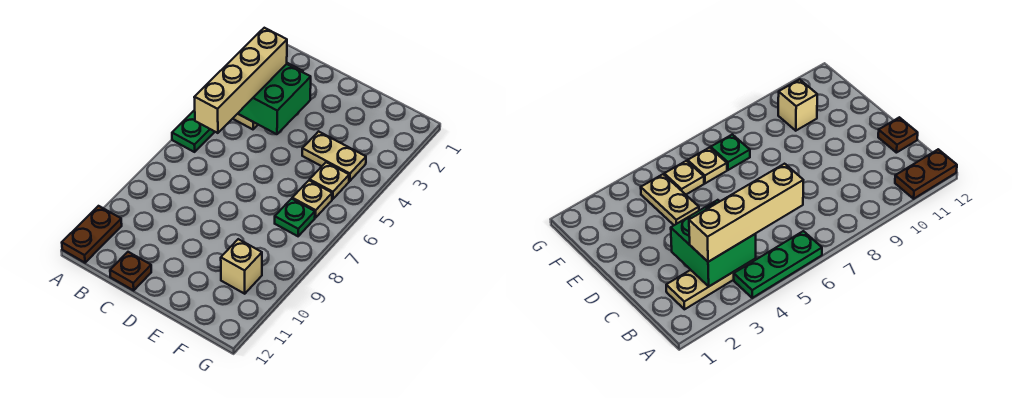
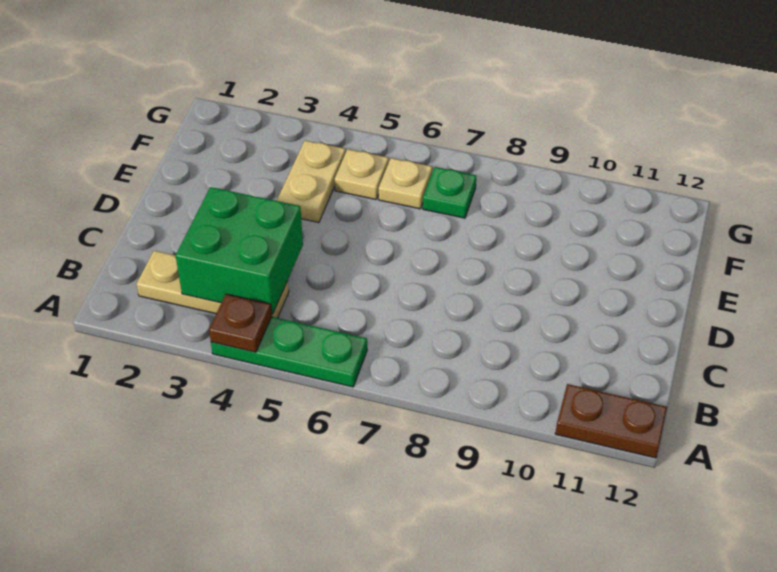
tan brick B3:B6 level 3 -> none
brown plate C12 level 1 -> brown plate A4 level 2
tan brick F10 level 1 -> none

